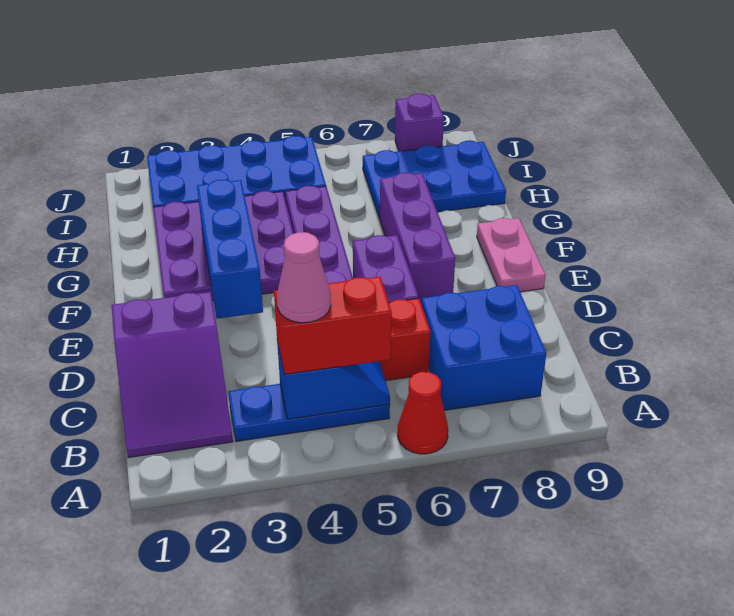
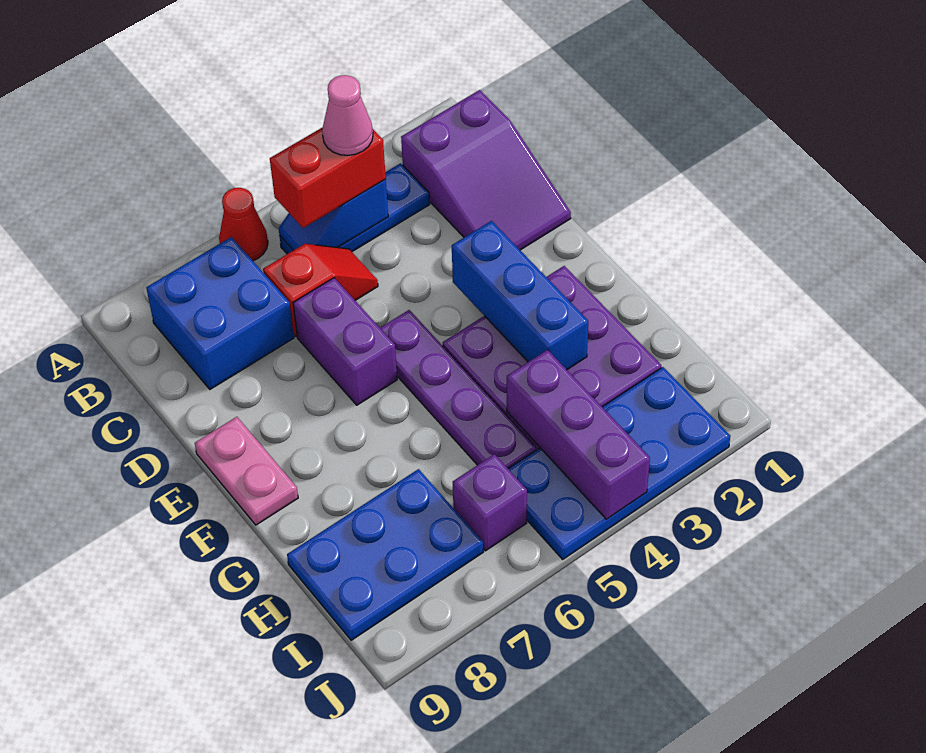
purple slope B1:D2 level 1 top D -> purple slope B1:D2 level 1 top B
purple brick E7:G7 level 1 -> purple brick H4:J4 level 2
purple brick J8 level 1 -> purple brick I6 level 1

